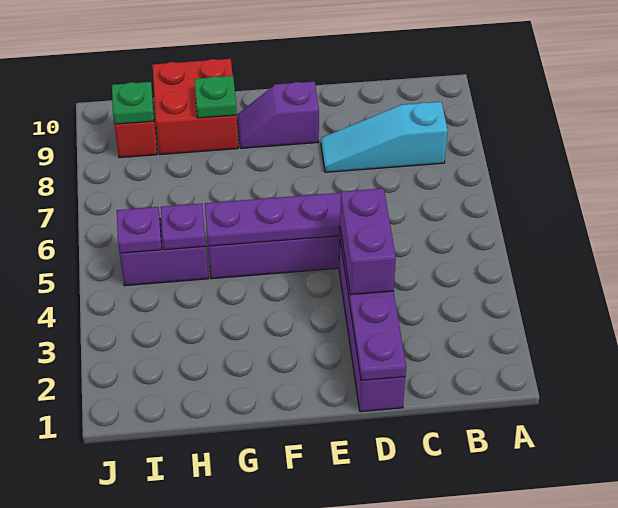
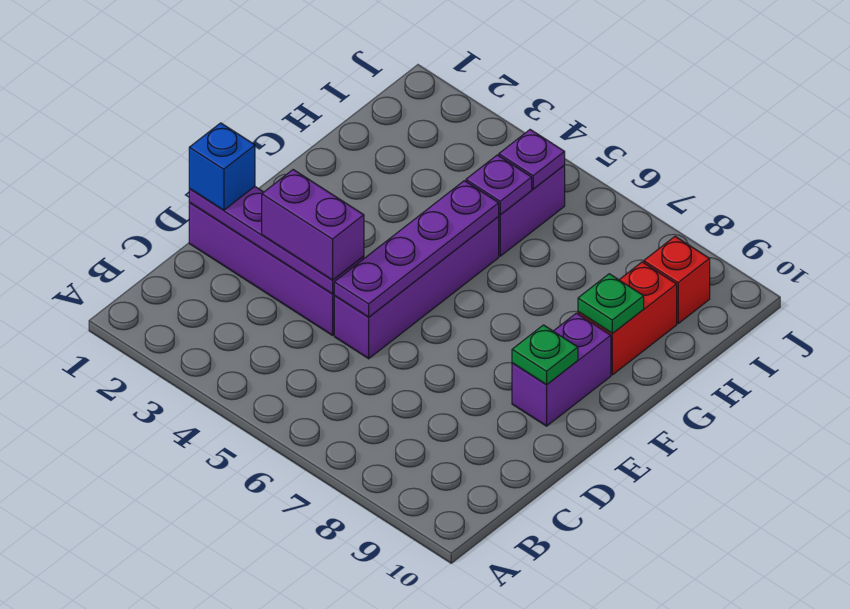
cyan slope B8:D8 level 1 top B -> none
none -> blue brick D1 level 3
purple slope E9:F9 level 1 top E -> purple brick E9:F9 level 1
red brick G9:H10 level 1 -> red brick G9:H9 level 1
green plate I9 level 2 -> green plate E9 level 2

